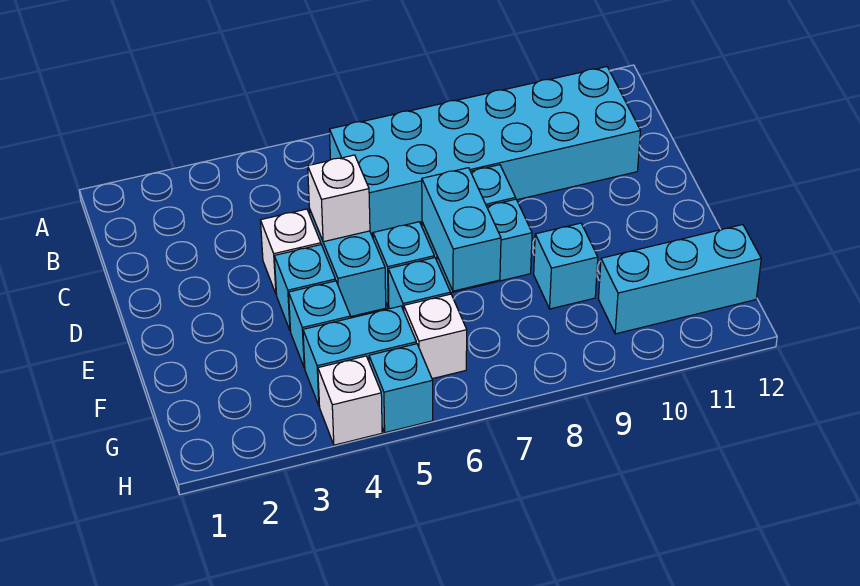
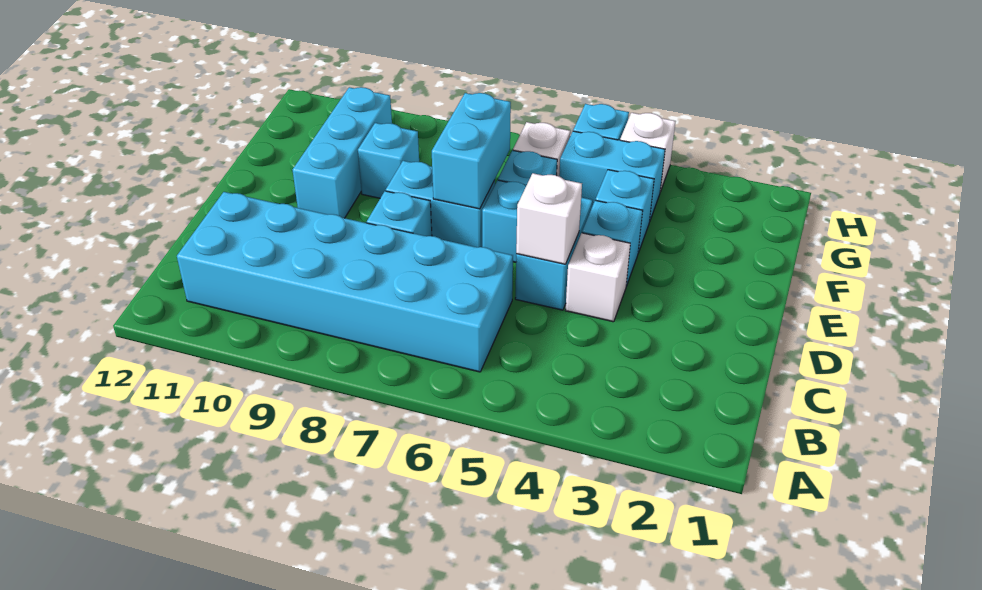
cyan brick G10:G12 level 1 -> cyan brick E10:G10 level 1

